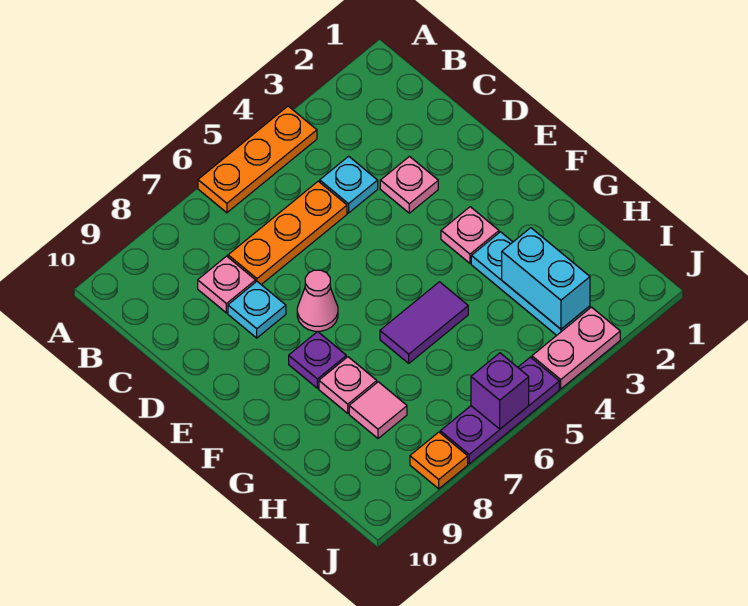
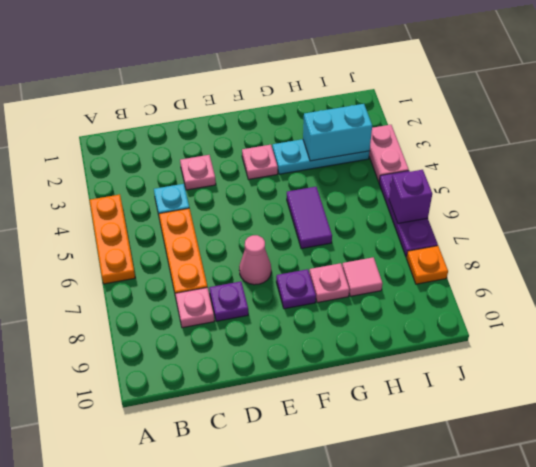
cyan plate D8 level 1 -> purple plate D8 level 1

